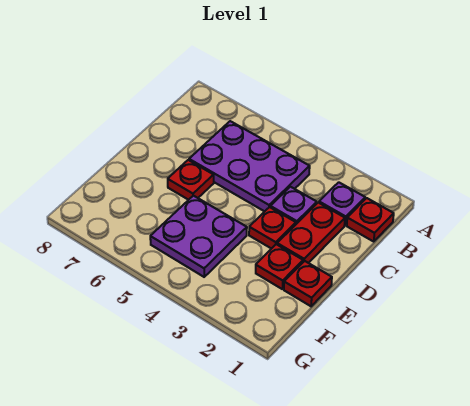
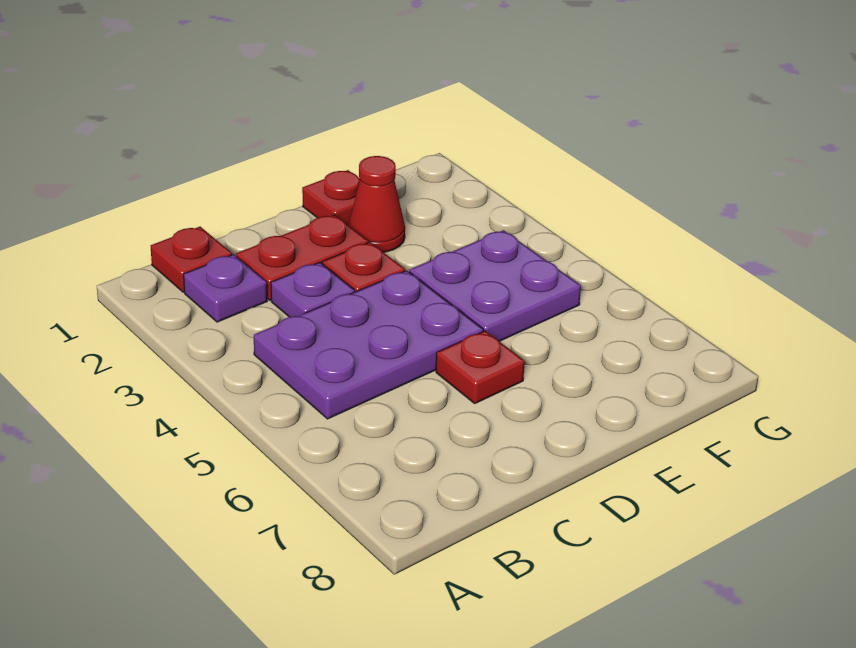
purple plate B4:C6 level 1 -> purple plate B4:D5 level 1
red plate E2 level 1 -> red cone E2 level 1

